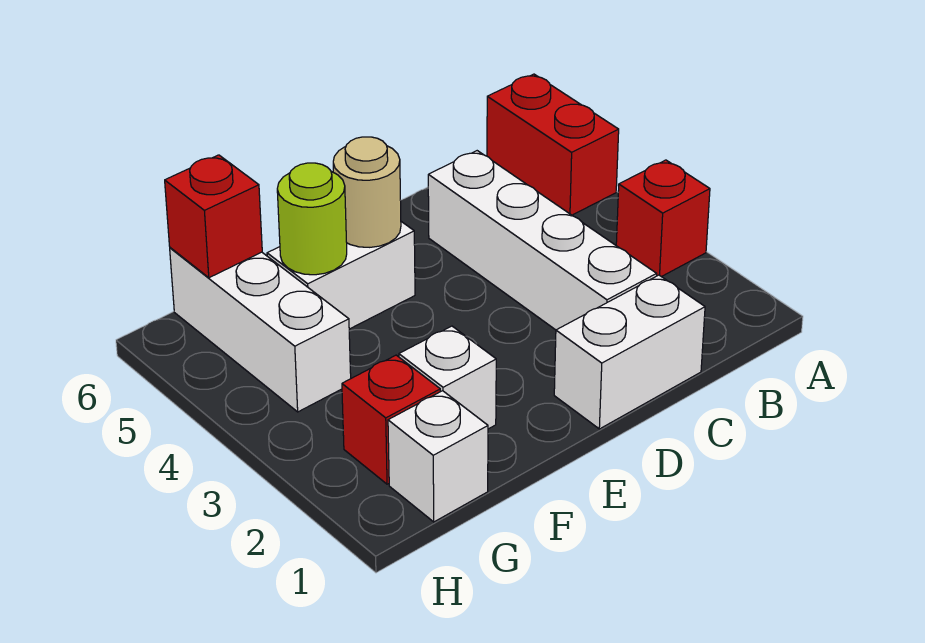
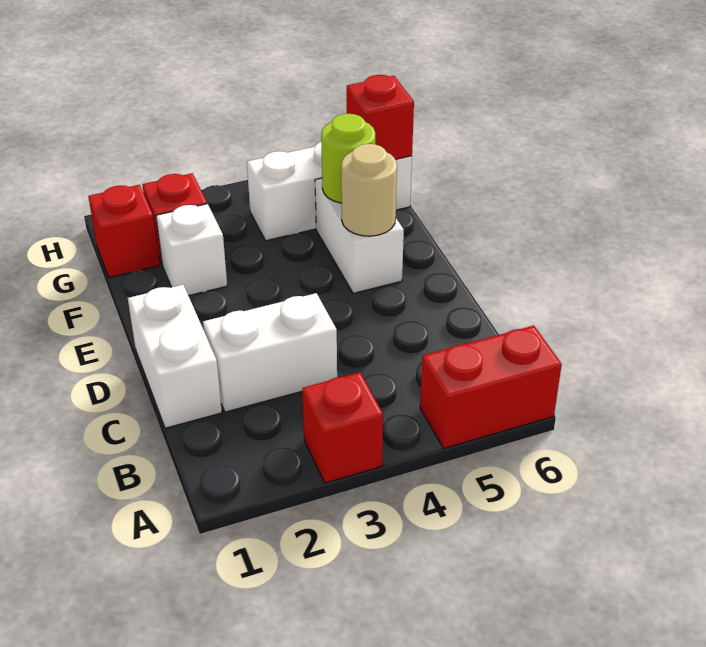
white brick C2:C5 level 1 -> white brick C2:C3 level 1
white brick G1 level 1 -> red brick G1 level 1

